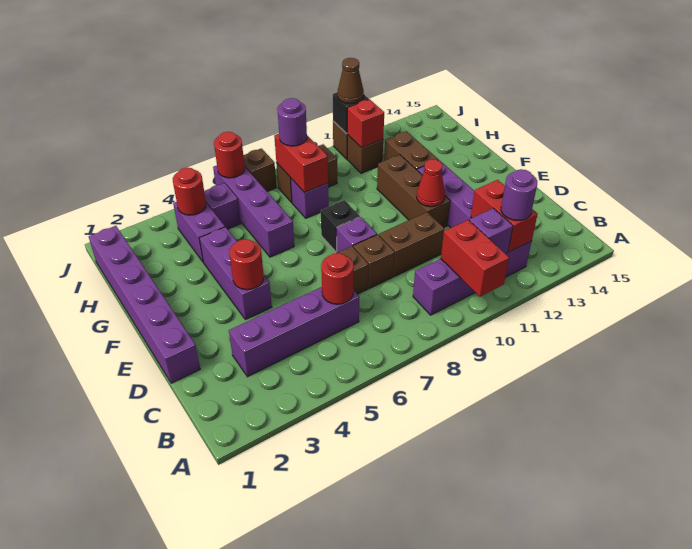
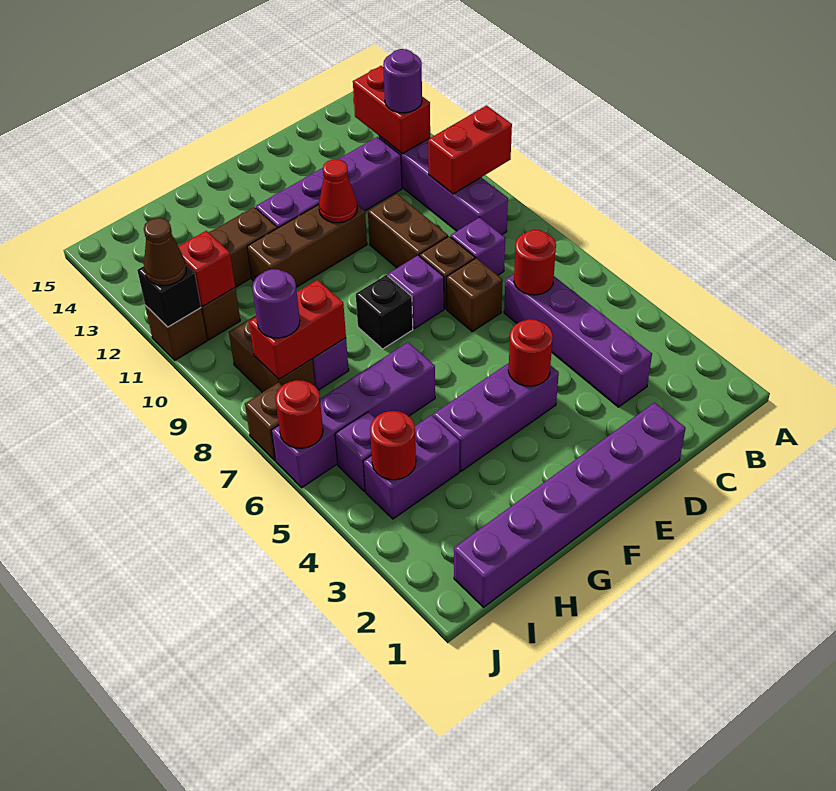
purple brick B11 level 2 -> purple brick C8 level 1
red brick B12:C12 level 2 -> red brick B12:B13 level 2

